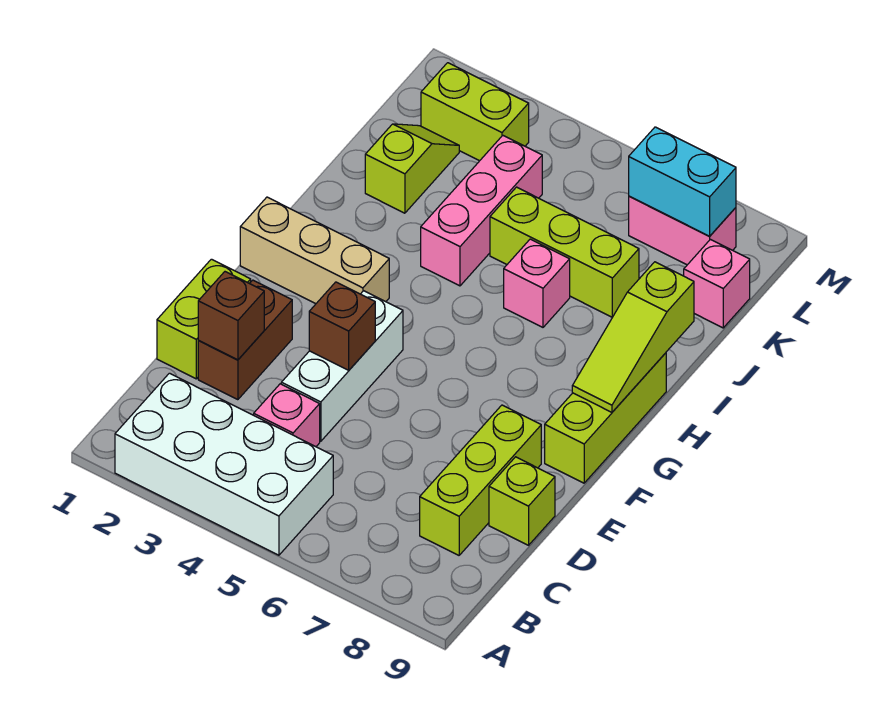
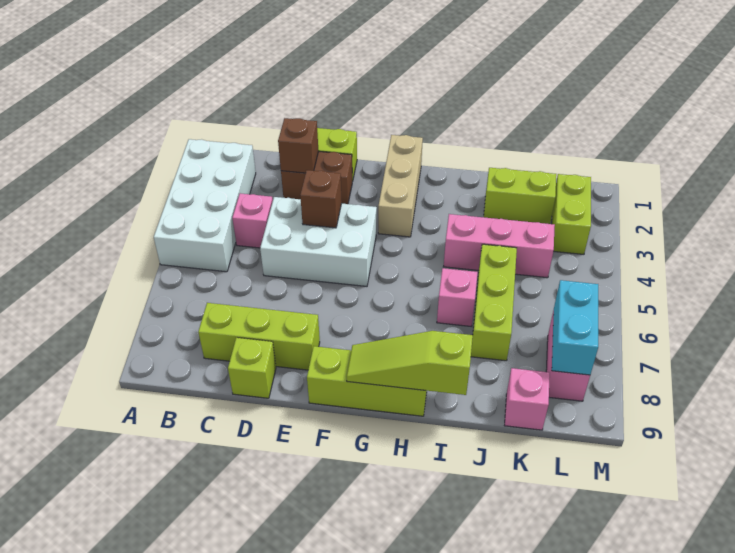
white brick D4:F4 level 1 -> white brick D4:F5 level 1
lime slope J2:K2 level 1 top J -> lime brick J2:K2 level 1

